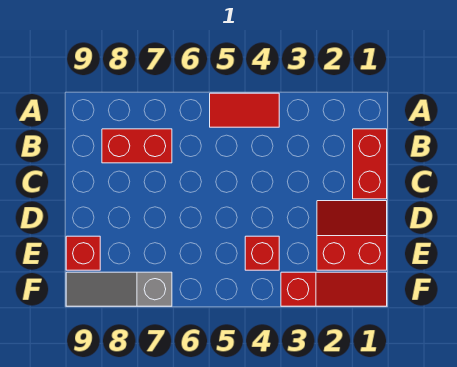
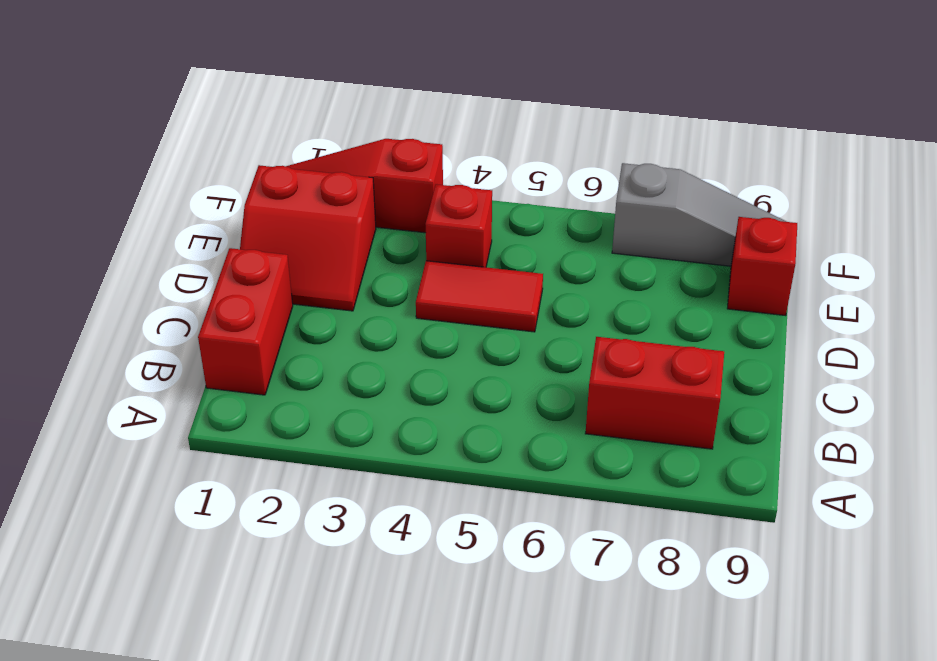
red tile A4:A5 level 1 -> red tile D4:D5 level 1

